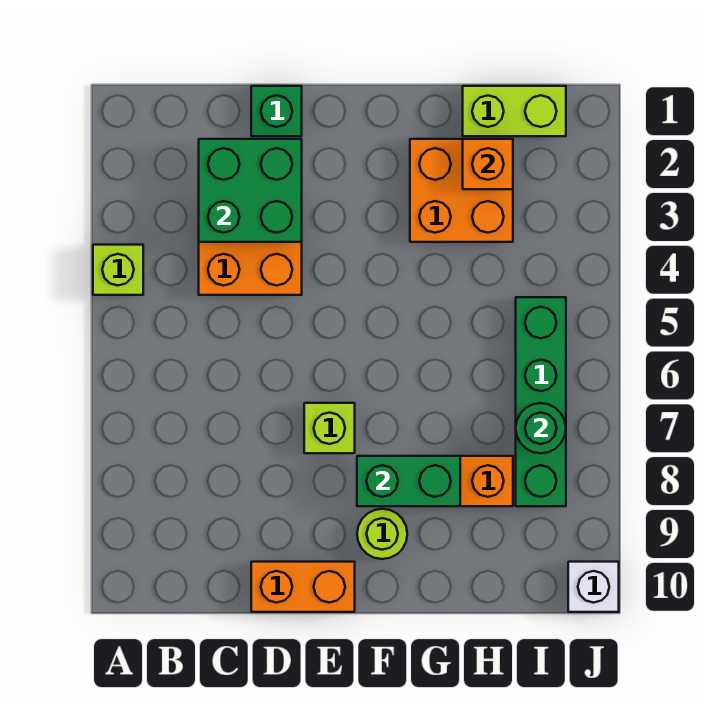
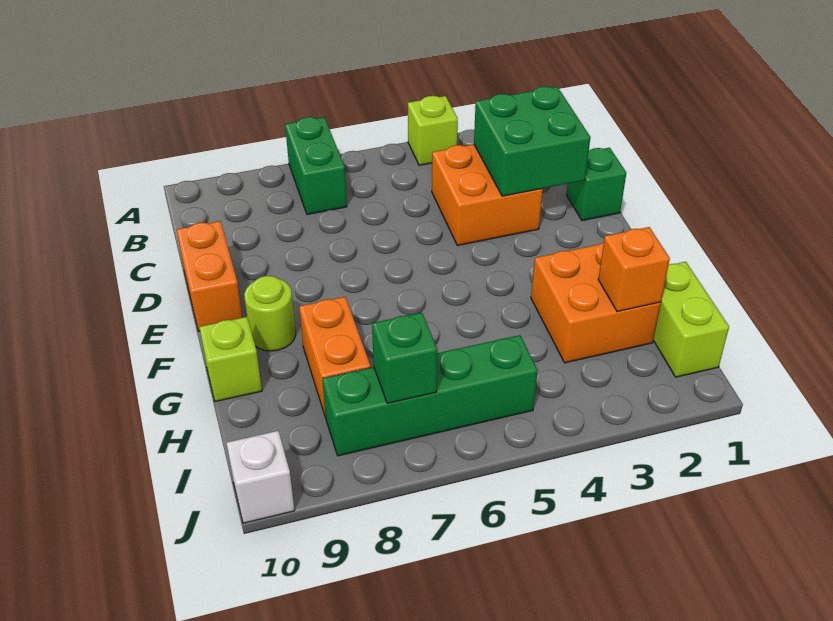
lime brick E7 level 1 -> lime brick G10 level 1
green brick F8:G8 level 2 -> green brick A7:B7 level 1
green round brick I7 level 2 -> green brick I7 level 2

